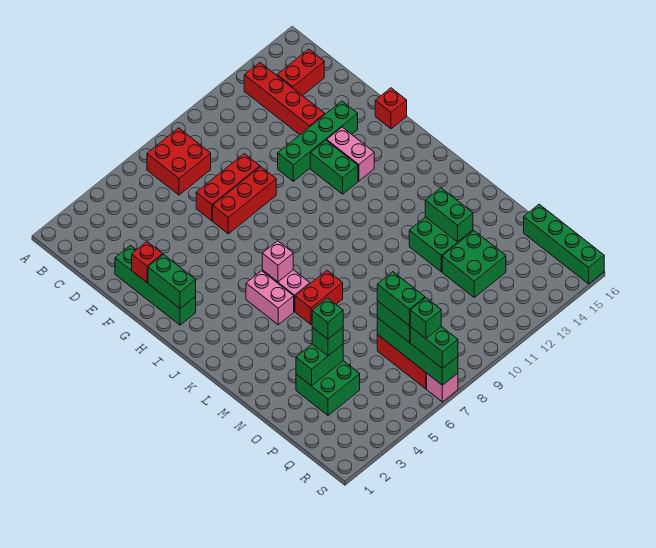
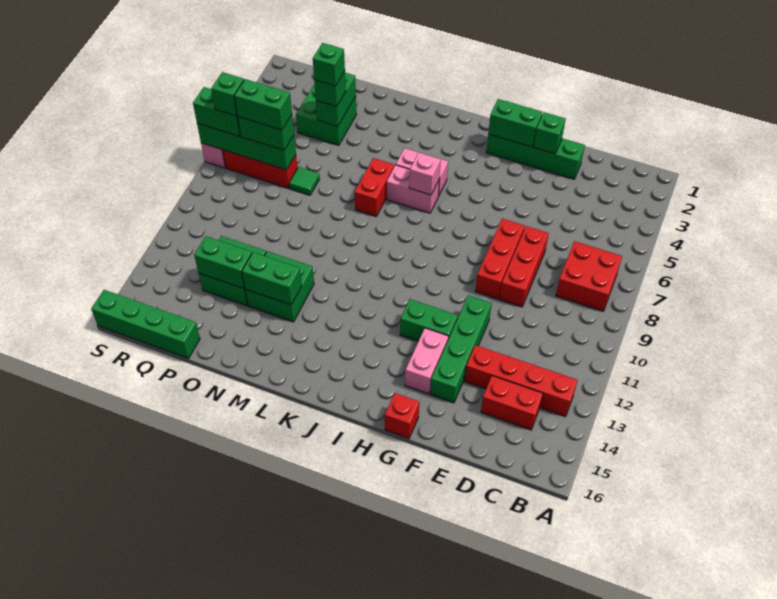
red brick C14:C15 level 1 -> red brick C14:D14 level 1
red brick F2 level 2 -> green brick F2 level 2
pink brick G13:H13 level 1 -> pink brick G13:G14 level 1
none -> green tile O7 level 1
none -> green brick O13:P13 level 2

